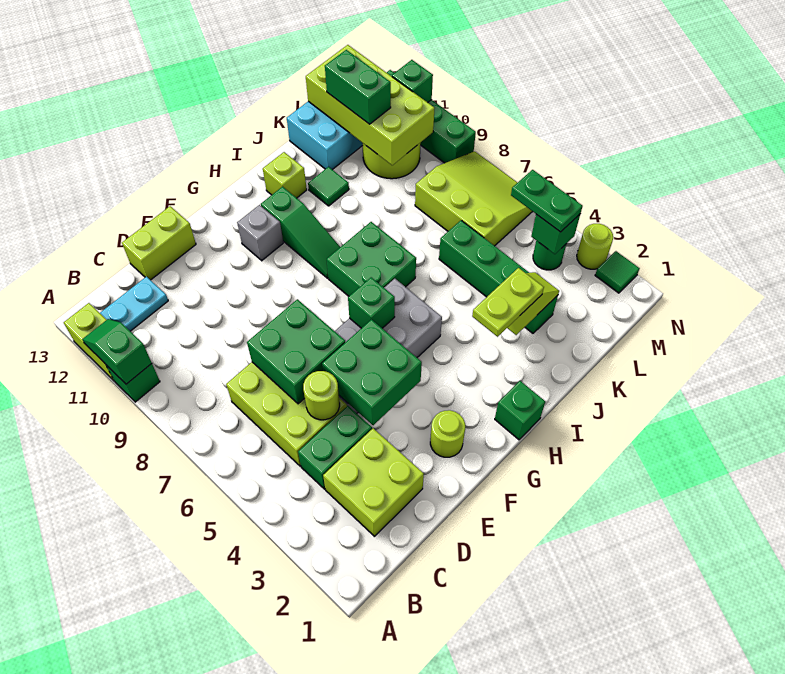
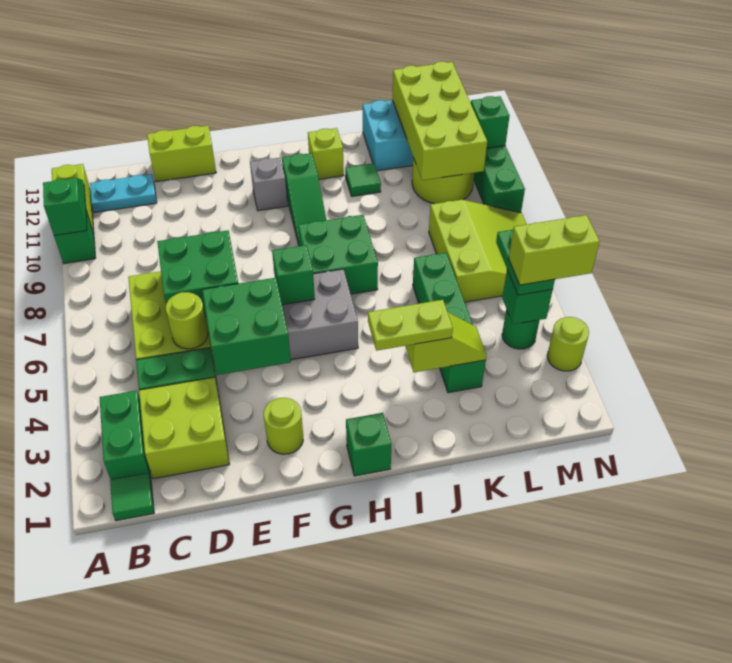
green brick L11:L12 level 3 -> green brick B2:B3 level 1
none -> lime brick M4:N4 level 4
green tile N2 level 1 -> green tile B1 level 1

